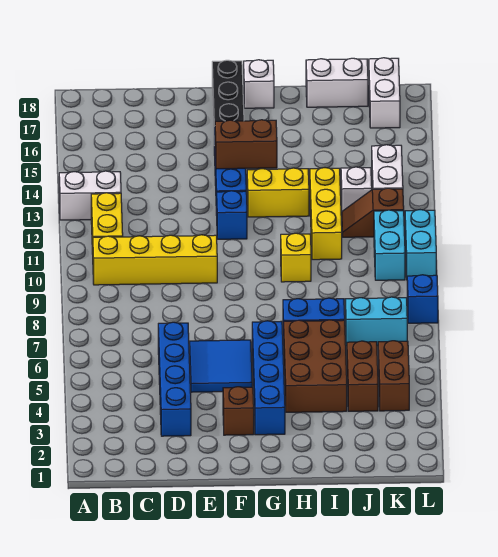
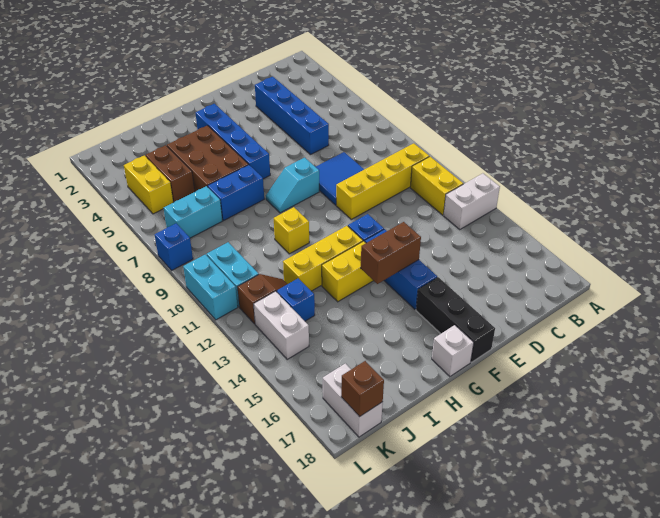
blue tile E5:F6 level 1 -> blue tile D8:E9 level 1
brown brick F3 level 1 -> brown brick K18 level 2
none -> cyan slope F8:G8 level 1 top F
yellow brick I11:I13 level 1 -> yellow brick G12:I12 level 1
white brick I18:J18 level 1 -> none
white brick J13 level 1 -> blue brick J13 level 1
brown brick K4:K5 level 1 -> yellow brick K4:K5 level 1

